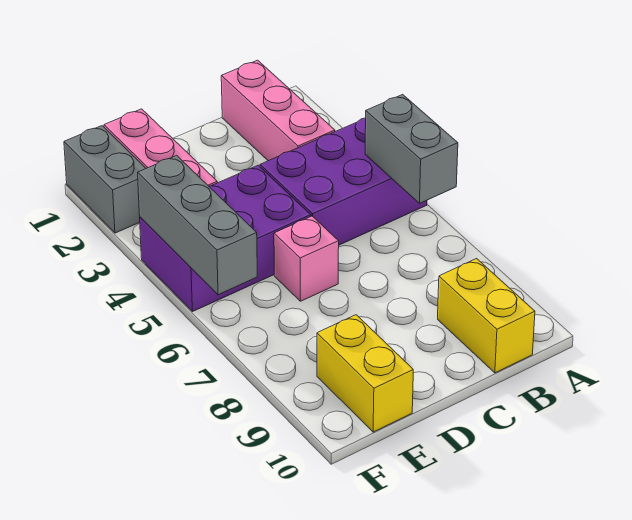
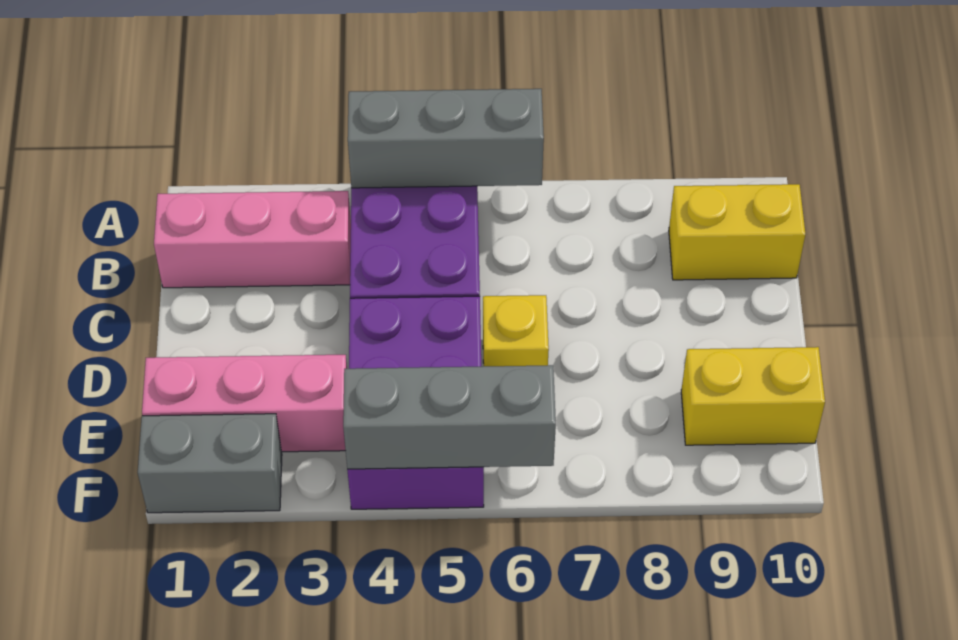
grey brick A5:A6 level 2 -> grey brick A4:A6 level 2
pink brick D6 level 1 -> yellow brick D6 level 1

